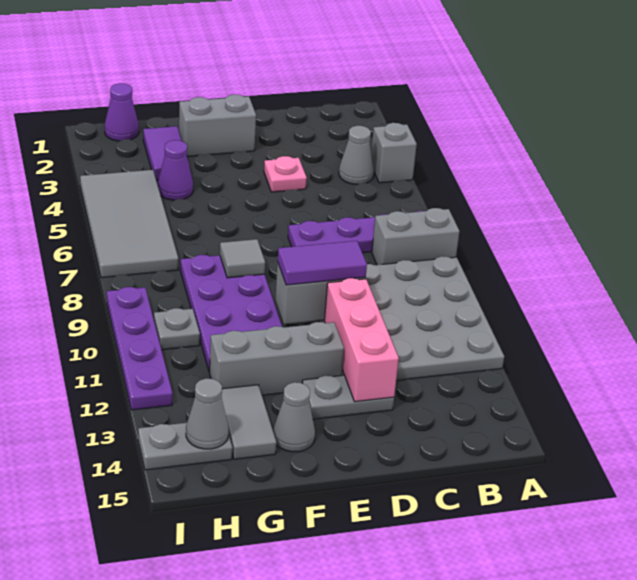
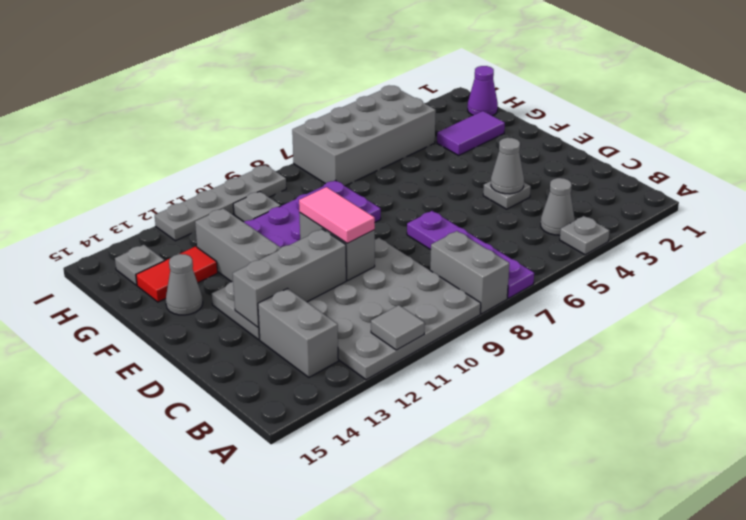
grey brick A4 level 1 -> grey plate A4 level 1
pink plate D4 level 1 -> grey plate D4 level 1
purple tile D10:E10 level 3 -> pink tile D10:E10 level 3
pink brick D11:D13 level 2 -> grey brick D11:D13 level 2
grey brick E2:F2 level 1 -> grey brick B13:C13 level 1
grey tile F8 level 2 -> grey tile A11 level 2
purple cone G4 level 1 -> none
grey tile G13:G14 level 1 -> red tile G13:G14 level 1
grey tile H4:I7 level 1 -> grey brick H4:I7 level 1
grey plate H14:I14 level 1 -> grey plate H14 level 1
grey cone H14 level 2 -> grey cone D4 level 2
purple plate I9:I12 level 1 -> grey plate I9:I12 level 1

